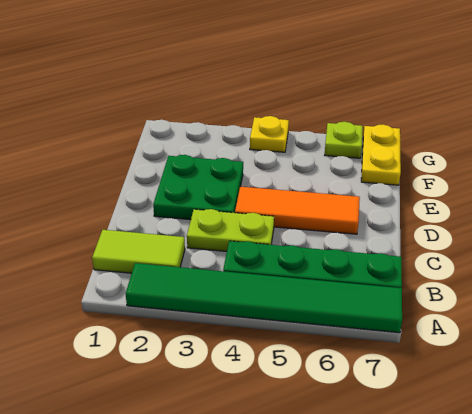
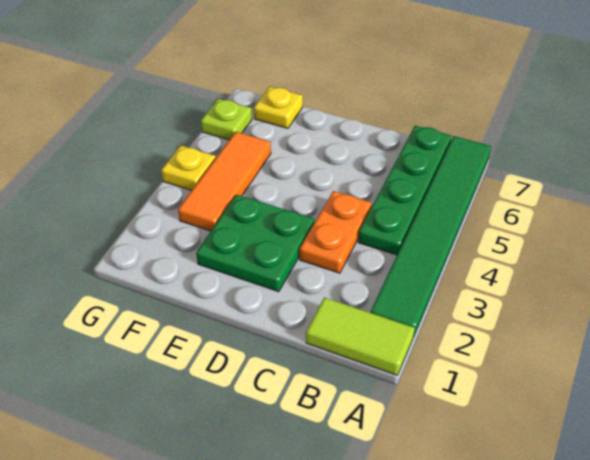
lime tile B1:B2 level 1 -> lime tile A1:B1 level 1
lime plate C3:C4 level 1 -> orange plate C3:C4 level 1
orange tile D4:D6 level 1 -> orange tile F3:F5 level 1
yellow plate F7:G7 level 1 -> yellow plate F7 level 1

